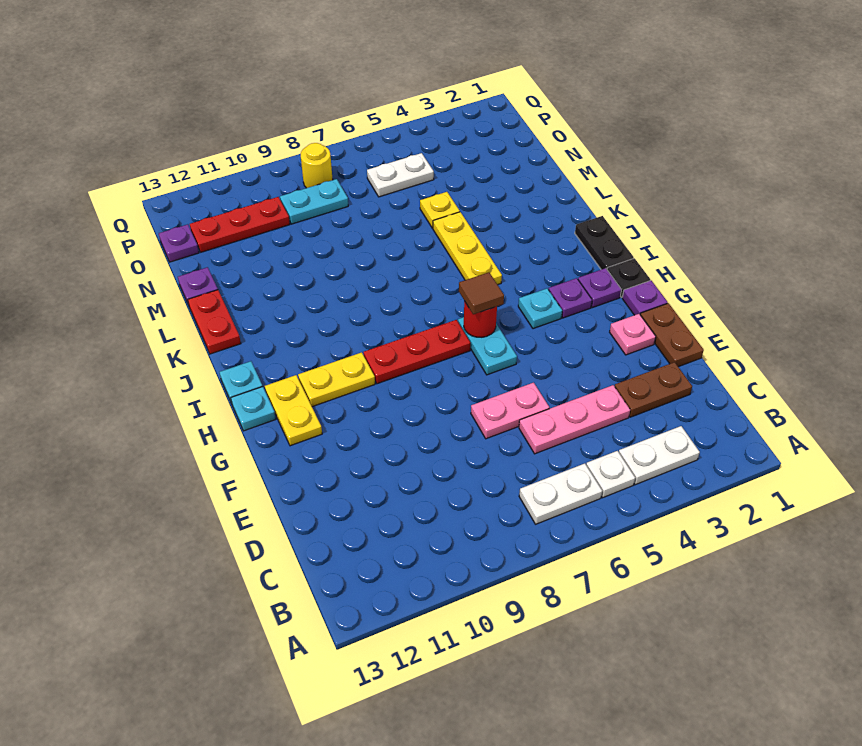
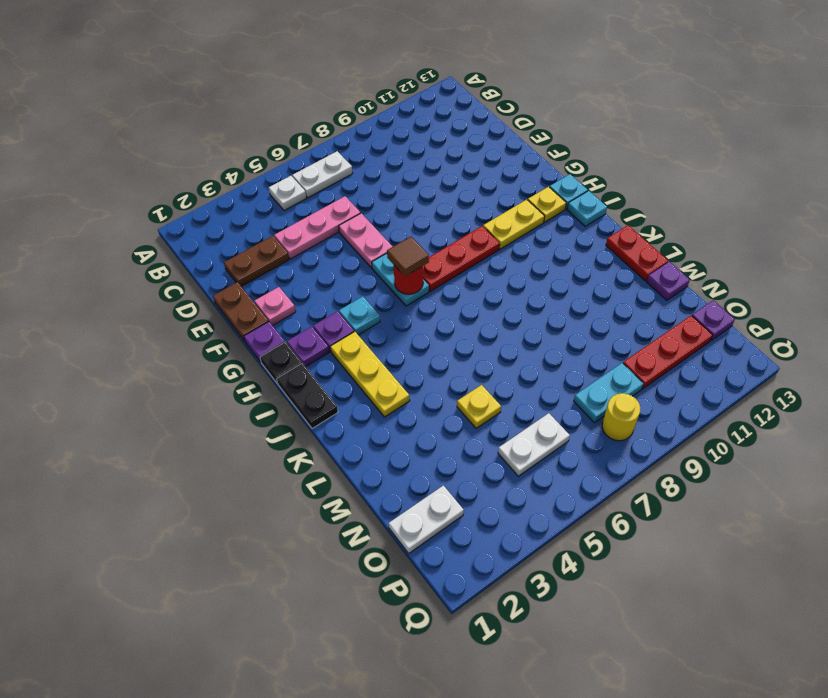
white plate B3:B4 level 1 -> white plate O1:O2 level 1
pink plate E6:E7 level 1 -> pink plate E6:F6 level 1
yellow plate G12:H12 level 1 -> yellow plate H12 level 1
yellow plate J5:L5 level 1 -> yellow plate I3:K3 level 1

